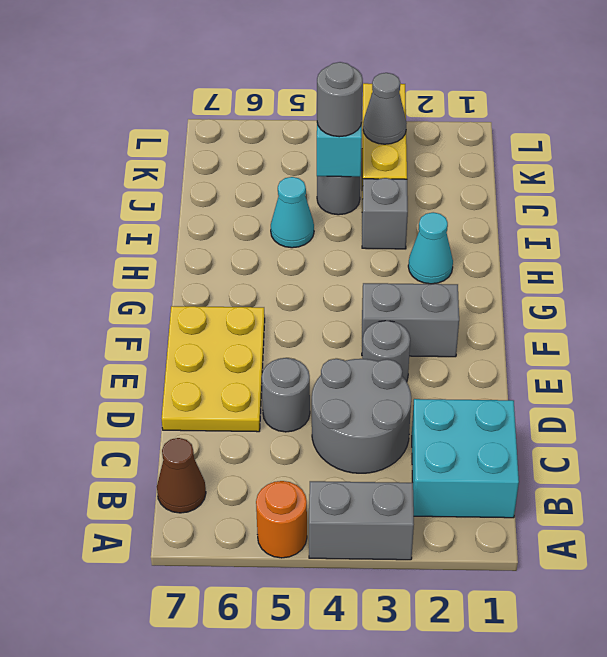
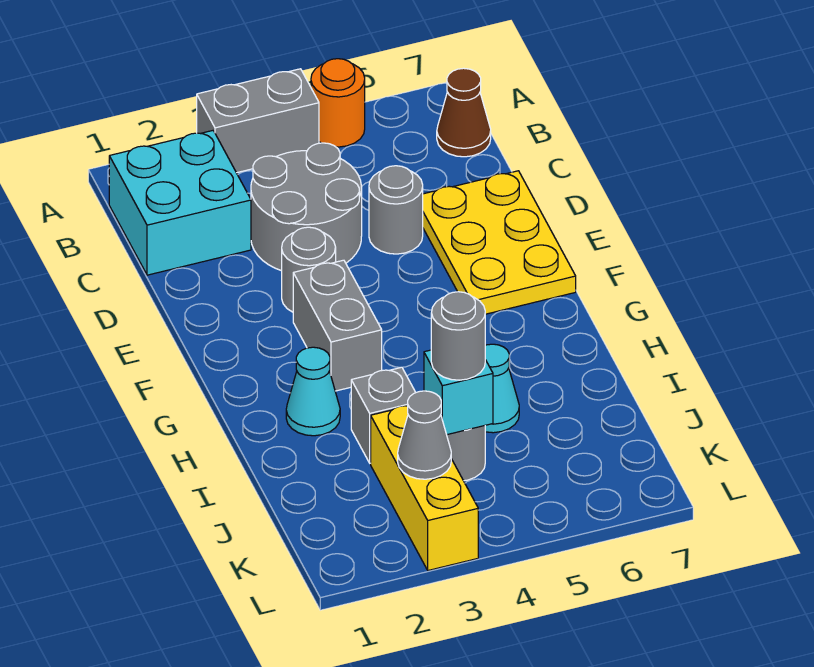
grey brick F2:F3 level 1 -> grey brick F3:G3 level 1

